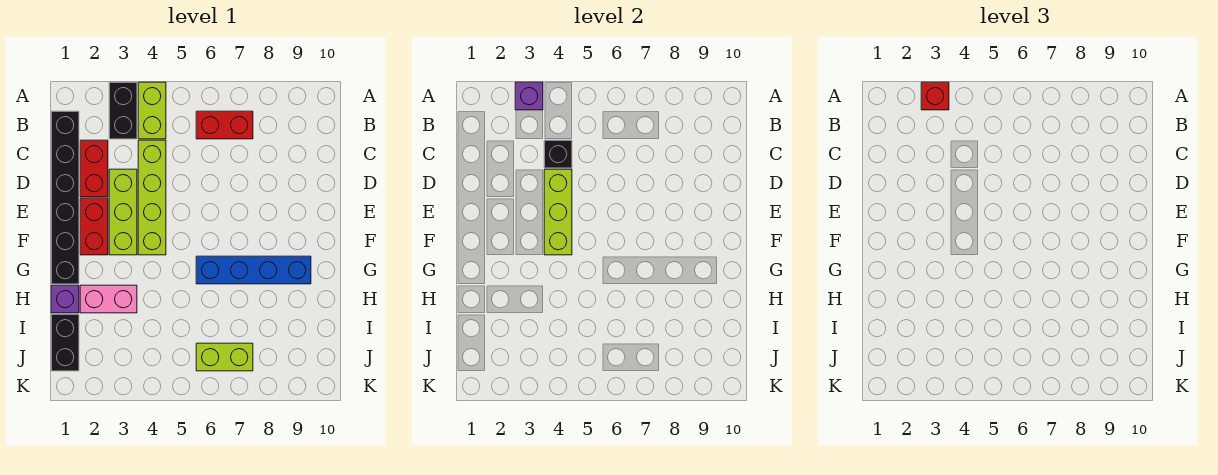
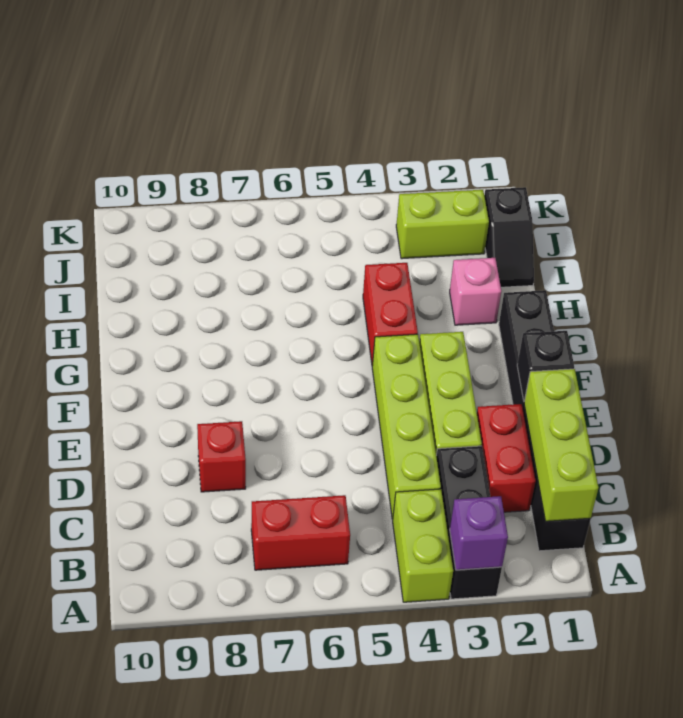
black brick A3:B3 level 1 -> black brick A3:C3 level 1
red brick A3 level 3 -> red brick D8 level 1
black brick C4 level 2 -> black brick E1 level 2
lime brick D4:F4 level 2 -> lime brick B1:D1 level 2
red brick E2:F2 level 1 -> red brick G4:H4 level 1
blue brick G6:G9 level 1 -> none
purple brick H1 level 1 -> none
pink brick H2:H3 level 1 -> pink brick H2 level 1
black brick I1:J1 level 1 -> black slope I1:J1 level 1 top J
lime brick J6:J7 level 1 -> lime brick J2:J3 level 1

